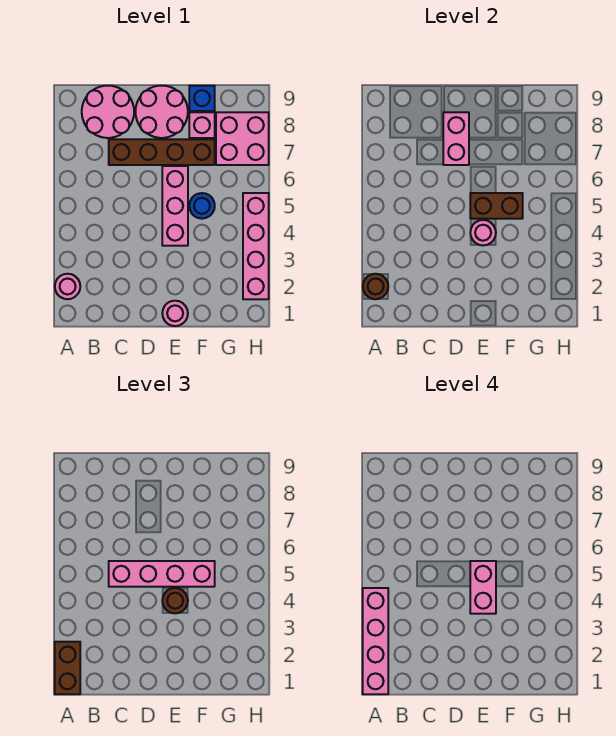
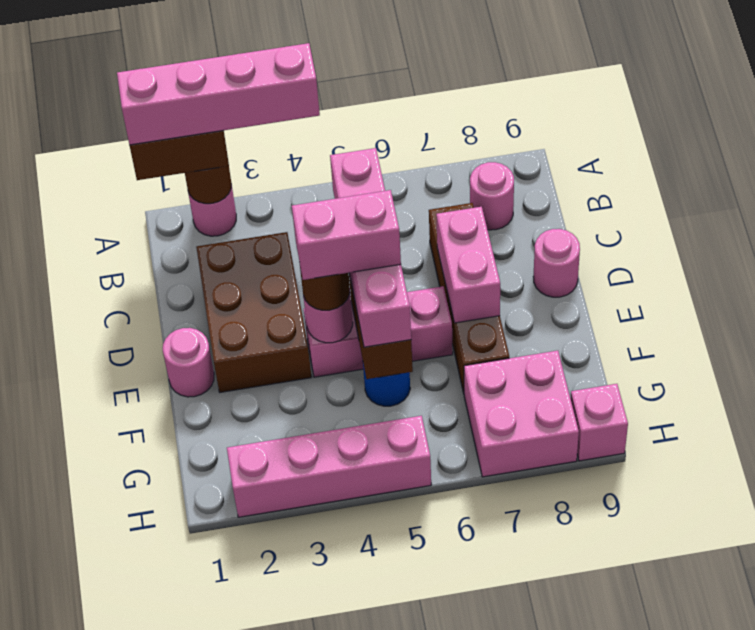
pink round brick B8:C9 level 1 -> pink round brick B8 level 1
none -> brown brick C2:E3 level 1
pink brick D7:D8 level 2 -> pink brick D7:E7 level 2
pink round brick D8:E9 level 1 -> pink round brick D9 level 1
pink brick F8 level 1 -> pink brick H9 level 1
blue brick F9 level 1 -> none

